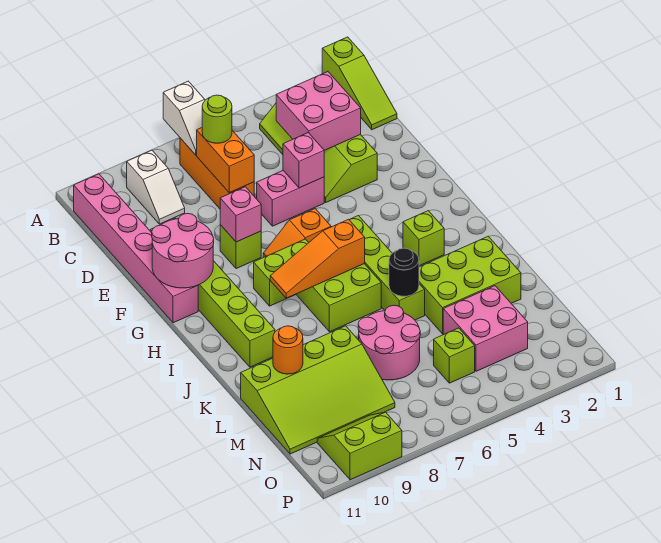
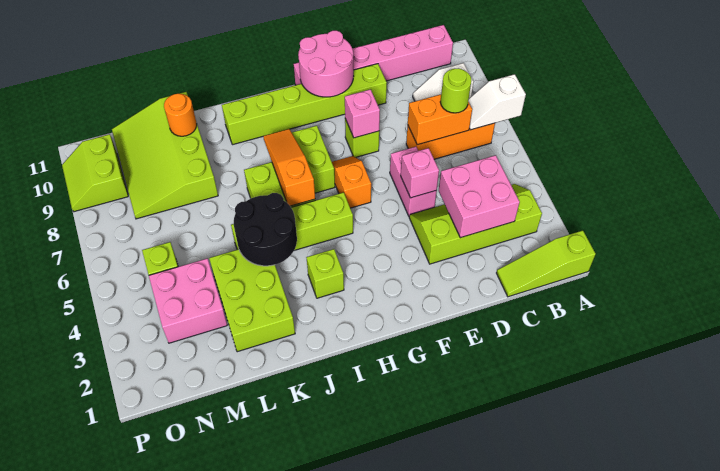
black round brick K5 level 2 -> black round brick J4:K5 level 2
pink round brick L6:M7 level 1 -> none
lime slope O9:P10 level 1 top P -> lime slope O9:P10 level 1 top O

